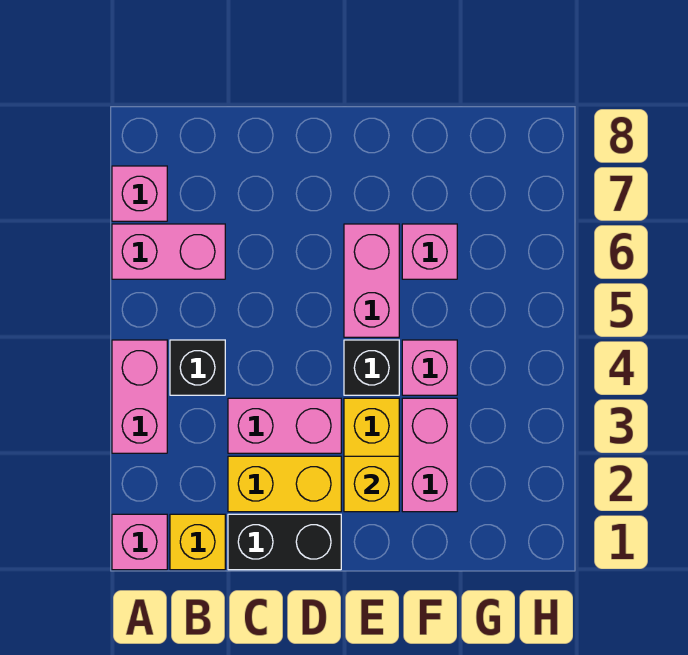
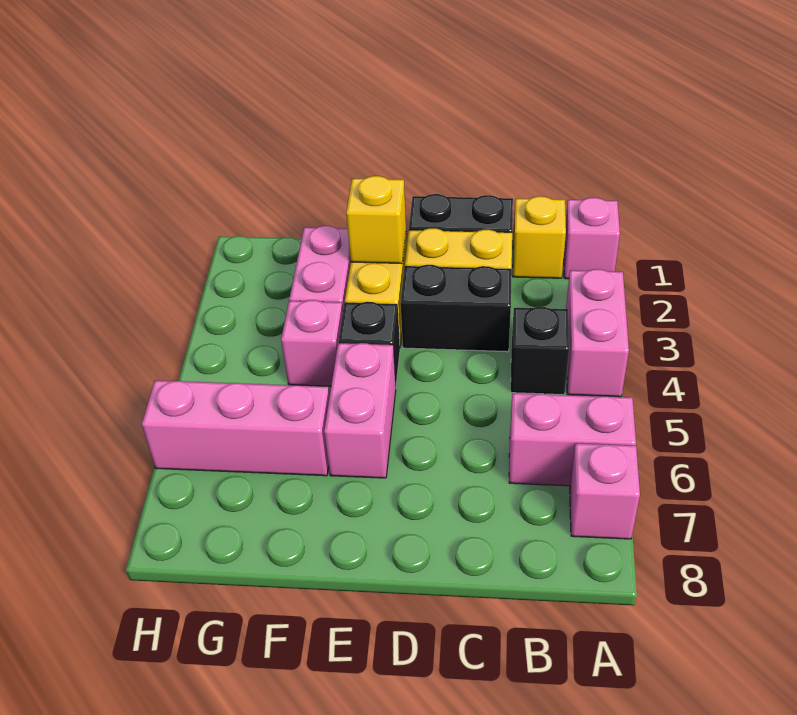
pink brick C3:D3 level 1 -> black brick C3:D3 level 1
pink brick F6 level 1 -> pink brick F6:H6 level 1

